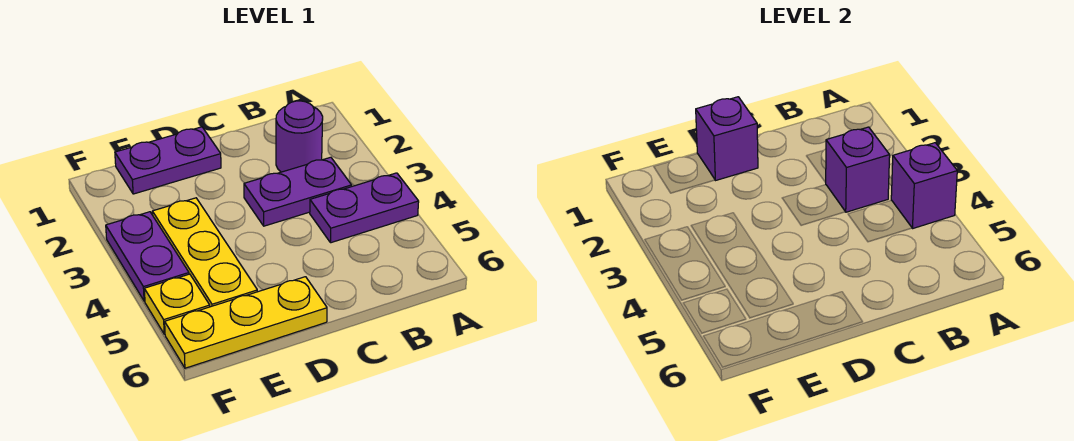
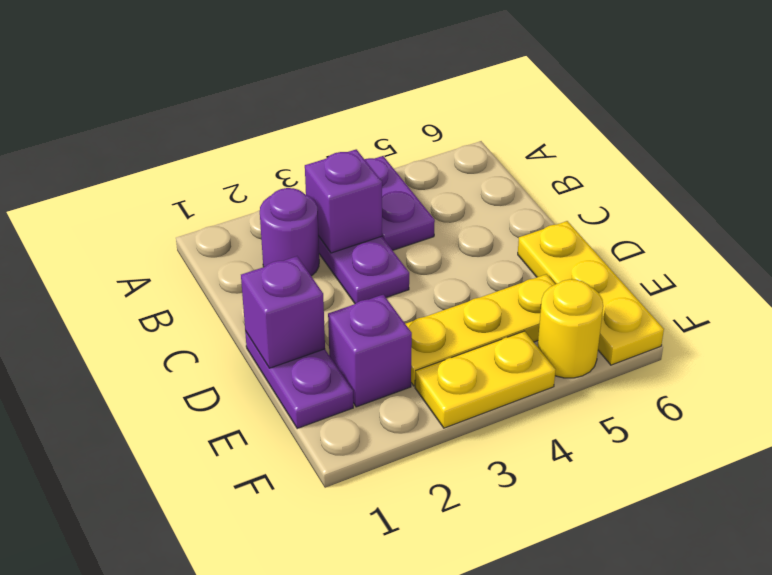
purple brick A4 level 2 -> purple brick E2 level 1
purple plate F3:F4 level 1 -> yellow plate F3:F4 level 1
yellow plate F5 level 1 -> yellow round brick F5 level 1

